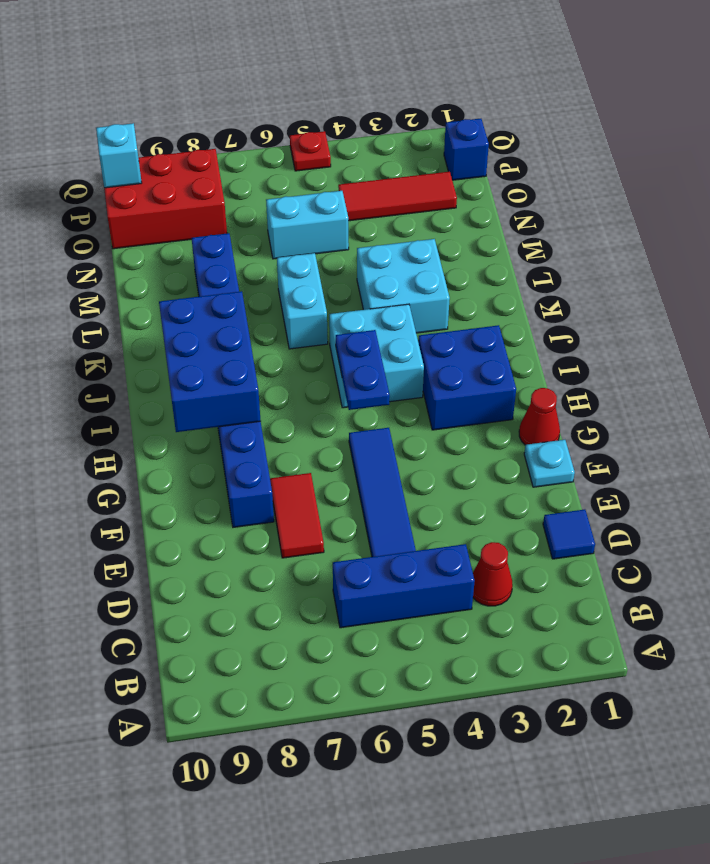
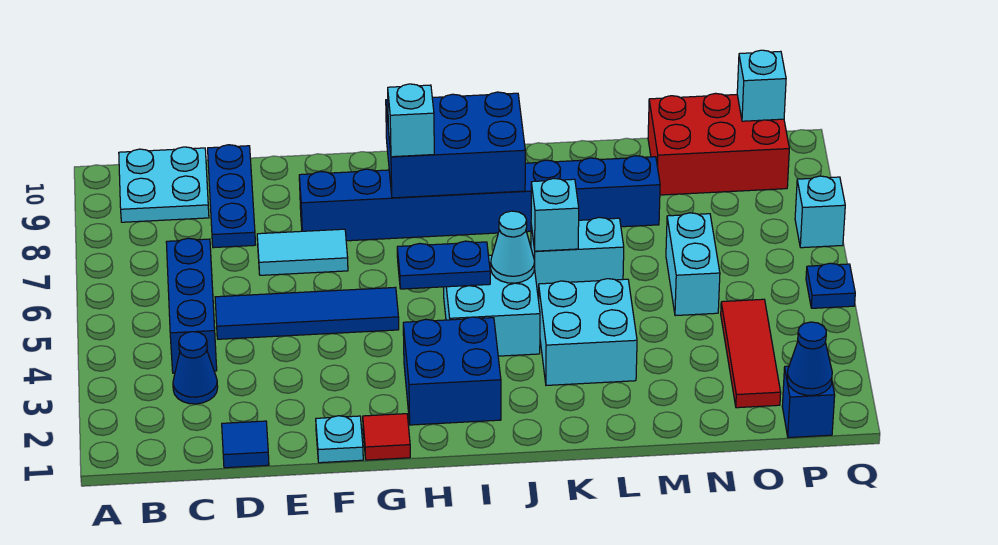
none -> cyan plate B9:C10 level 1
red cone C3 level 1 -> blue cone C3 level 1
none -> blue plate D8:D10 level 1
red tile E7:F7 level 1 -> cyan tile E7:F7 level 1
red cone G1 level 1 -> red tile G1 level 1
none -> cyan brick H8 level 3
none -> cyan cone J5 level 2
none -> cyan brick K6 level 2
red brick O8:P10 level 1 -> red brick N9:P10 level 1
none -> blue cone P1 level 2
red plate Q5 level 1 -> blue plate Q5 level 1
none -> cyan brick Q7 level 1

